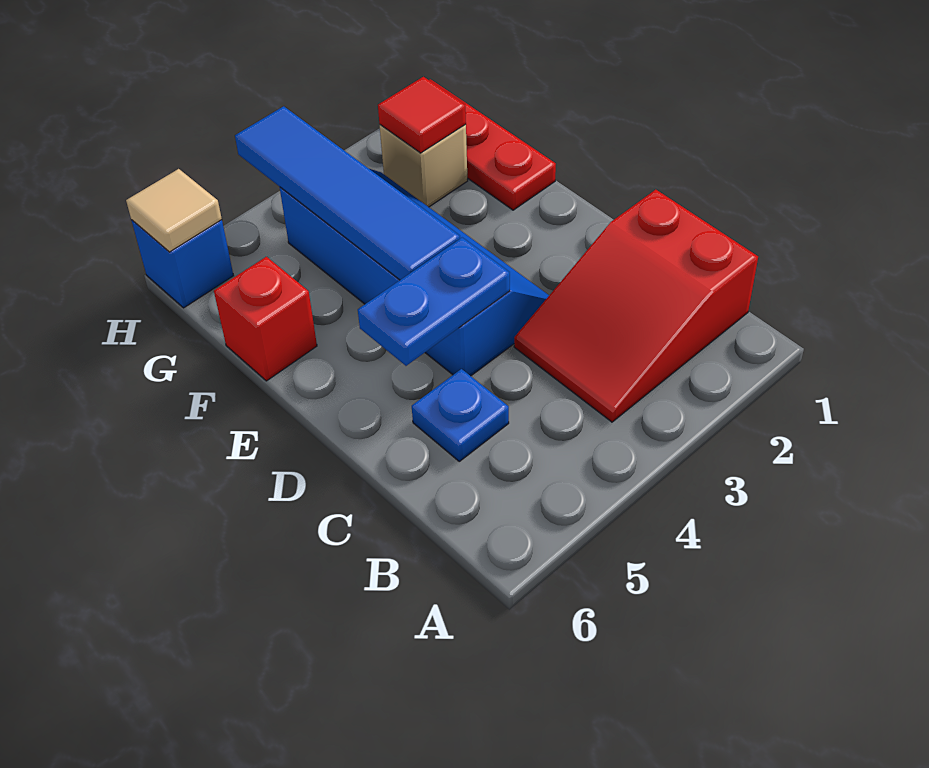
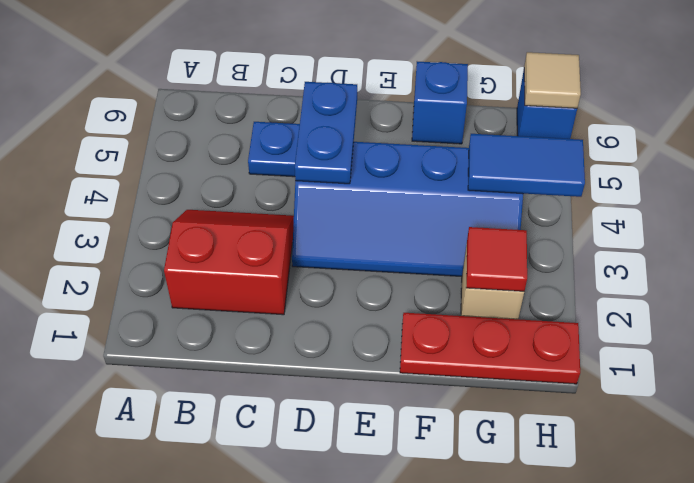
red slope B1:C3 level 1 top 1 -> red slope B2:C3 level 1 top 2
blue tile E4:H4 level 2 -> blue tile G4:H4 level 2
red brick F6 level 1 -> blue brick F6 level 1

